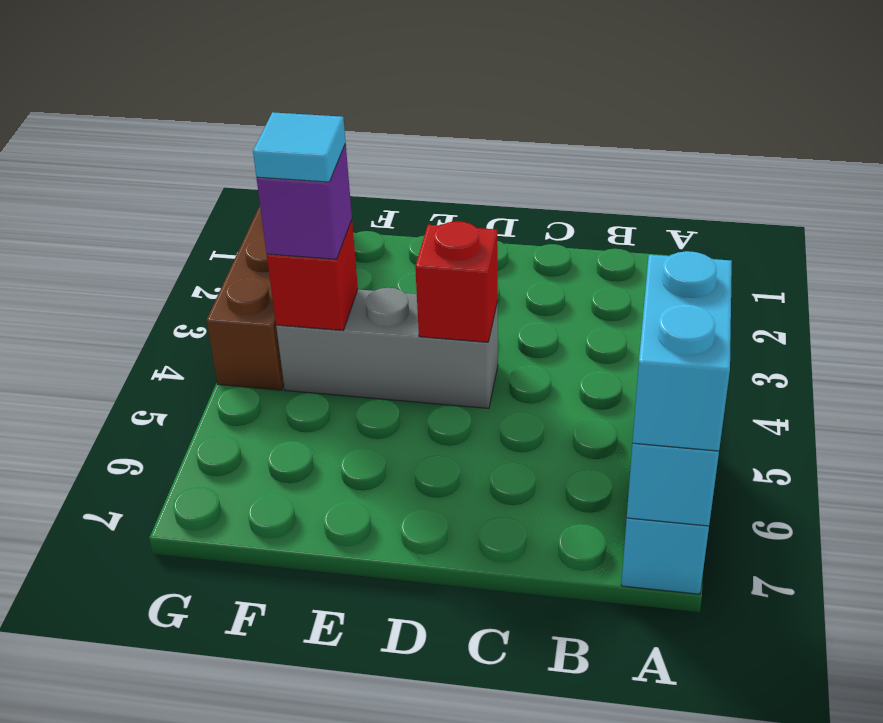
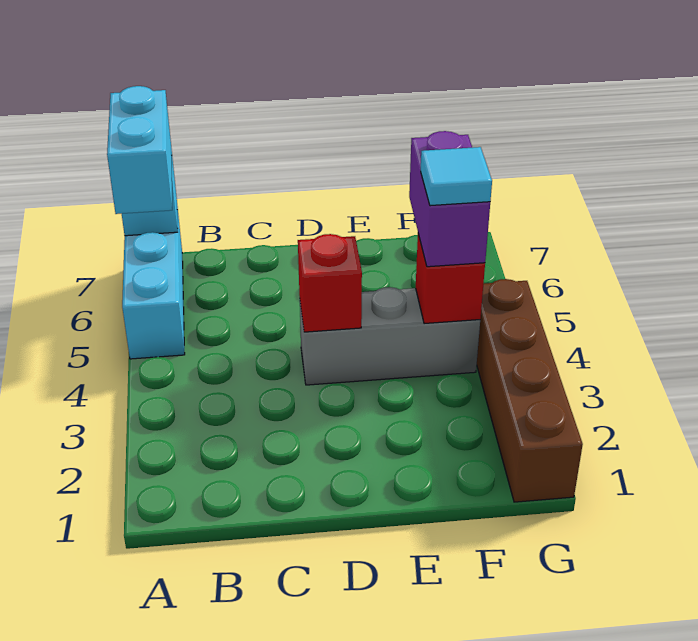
purple brick F4 level 3 -> purple brick F4:F5 level 3

